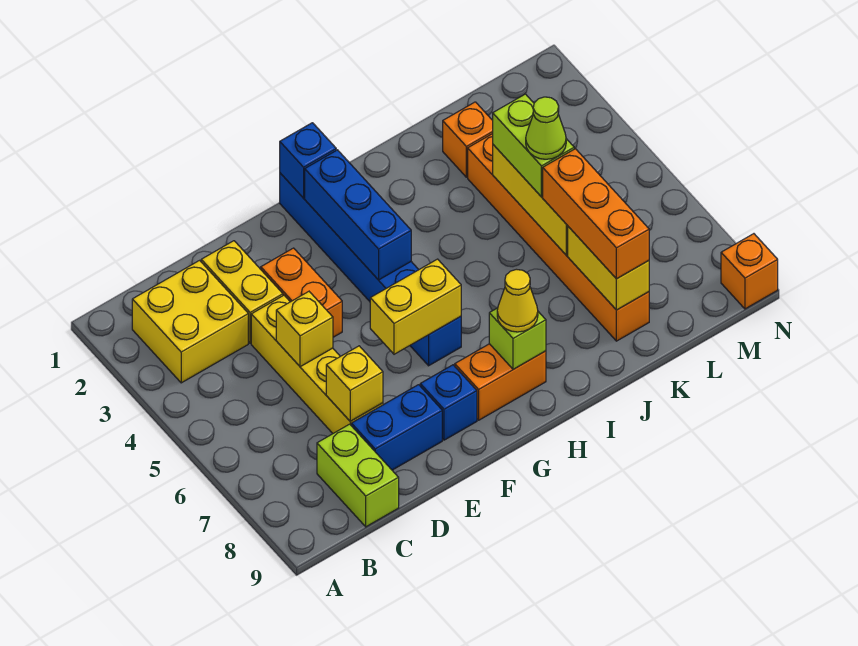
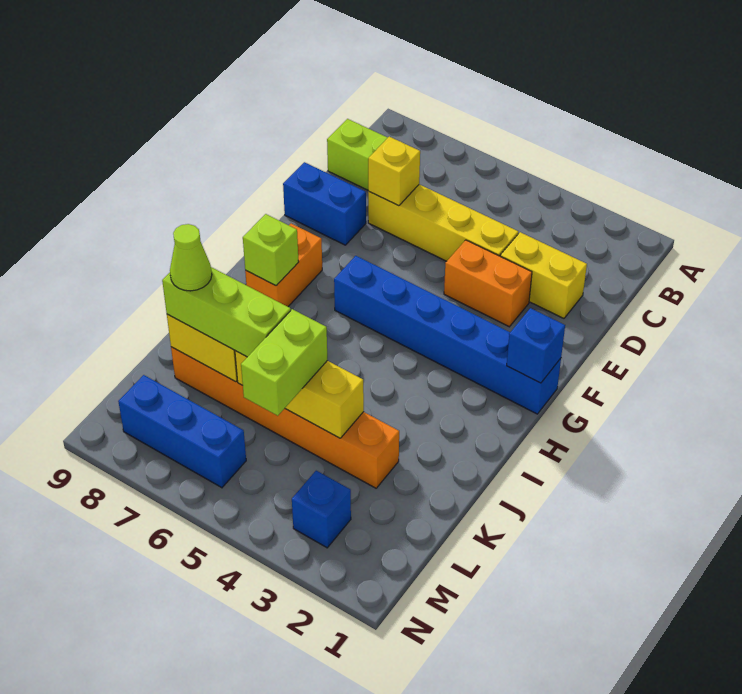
yellow brick B2:C3 level 1 -> none
yellow brick D5 level 2 -> none
blue brick D8:E8 level 1 -> blue brick E8:E9 level 1
yellow brick F6:G6 level 2 -> none
blue brick F8 level 1 -> blue brick M3 level 1
blue brick G2:G4 level 2 -> blue brick M6:M8 level 1
yellow cone H8 level 3 -> none
orange brick K2 level 1 -> none
lime brick K4:K5 level 3 -> lime brick K5:L5 level 3
lime cone K5 level 4 -> lime cone K8 level 4
orange brick K6:K8 level 3 -> lime brick K6:K8 level 3
orange brick N9 level 1 -> none

